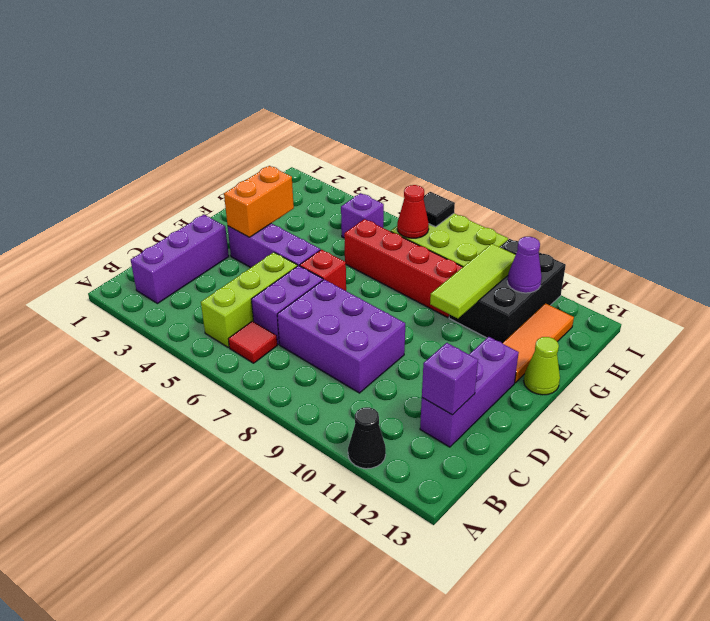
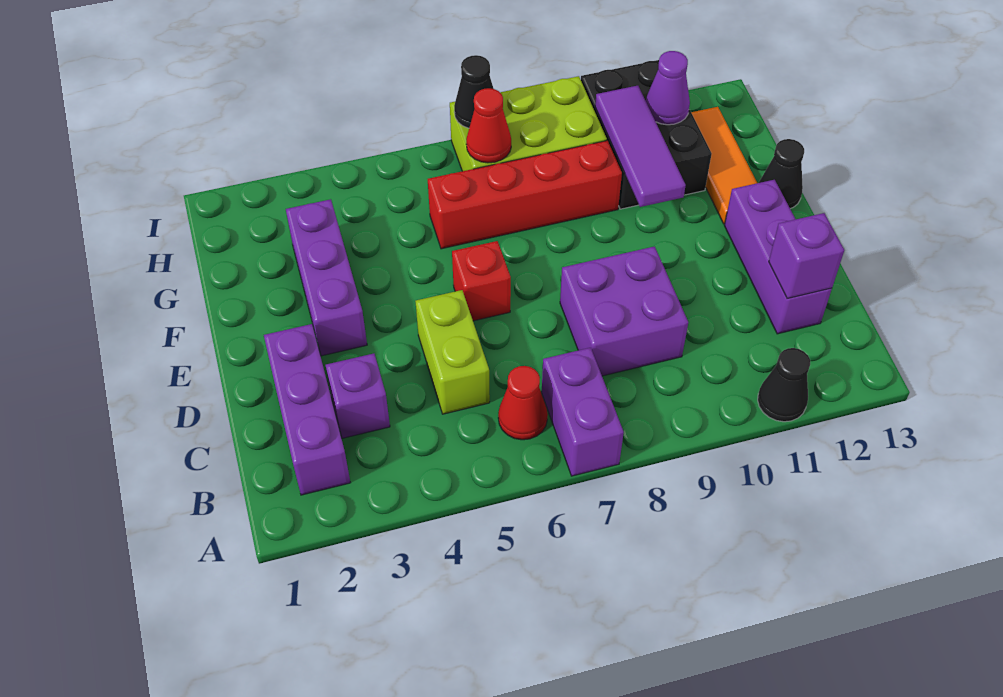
lime brick B5:D5 level 1 -> lime brick C5:D5 level 1
red tile B6 level 1 -> red cone B6 level 1
purple brick C6:D6 level 1 -> purple brick A7:B7 level 1
purple brick C7:D9 level 1 -> purple brick C8:D9 level 1
purple brick E3:E5 level 1 -> purple brick E3:G3 level 1
orange brick E3:F3 level 2 -> none
lime tile F10:H10 level 2 -> purple tile F10:H10 level 2
lime cone F13 level 1 -> black cone F13 level 1
purple brick H5 level 1 -> purple brick C3 level 1
black tile I7 level 2 -> black cone I7 level 2

